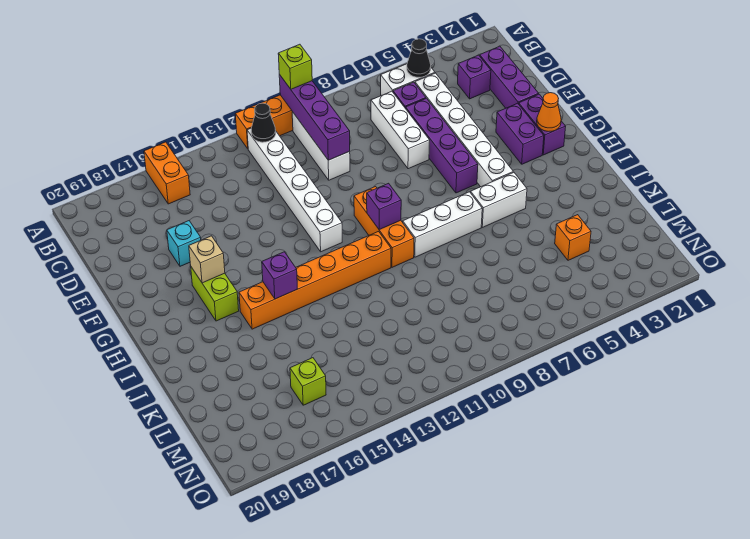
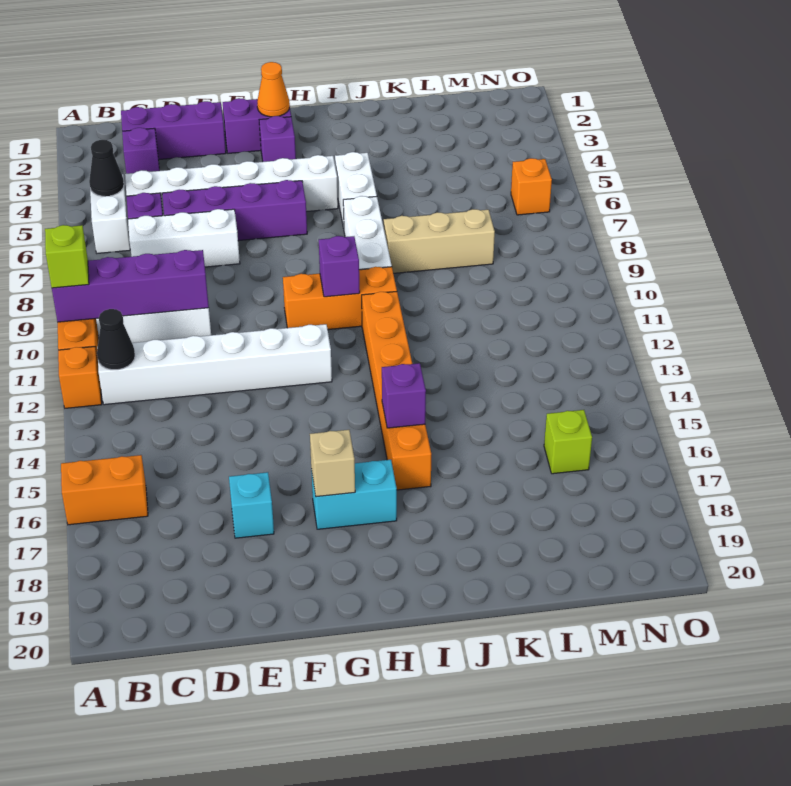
purple brick F3:G3 level 1 -> purple brick G3 level 1
lime brick G17:H17 level 1 -> cyan brick G17:H17 level 1
none -> tan brick J8:L8 level 1
orange brick L4 level 1 -> orange brick N6 level 1

